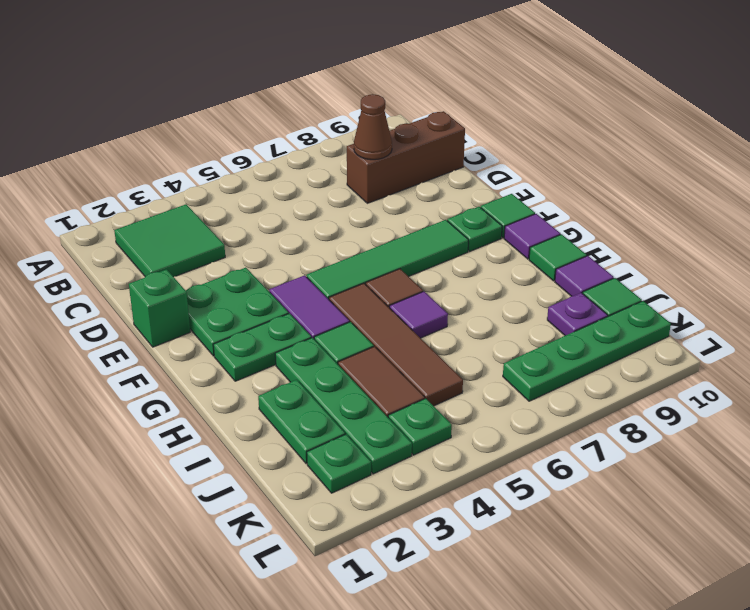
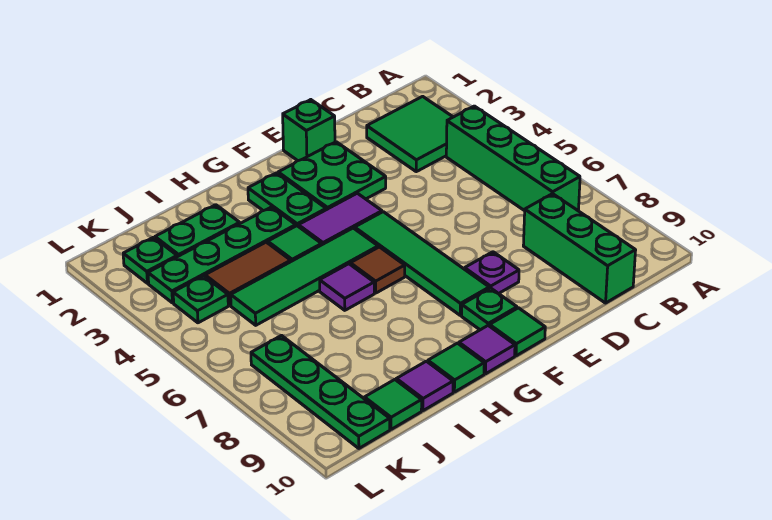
none -> green brick B4:B7 level 1
brown brick C8:C10 level 1 -> green brick C8:C10 level 1
brown cone C8 level 2 -> none
brown tile G5:J5 level 1 -> green tile G5:J5 level 1
purple plate J9 level 1 -> purple plate E8 level 1

